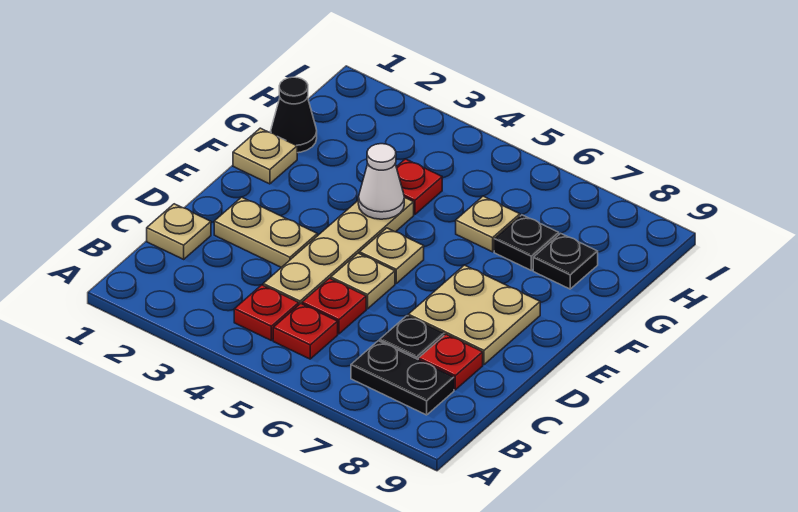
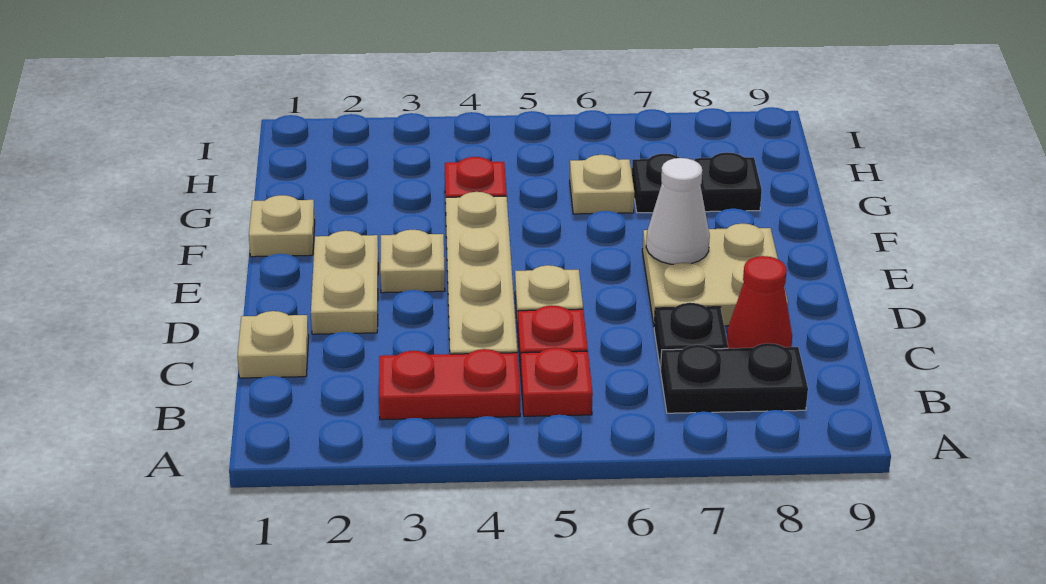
red plate B4 level 1 -> red plate B3:B4 level 1
red plate C8 level 1 -> red cone C8 level 1
tan plate D2:D3 level 1 -> tan plate D2:E2 level 1
tan plate E5 level 1 -> tan plate E3 level 1
white cone F4 level 2 -> white cone E7 level 2
black cone G1 level 1 -> none

